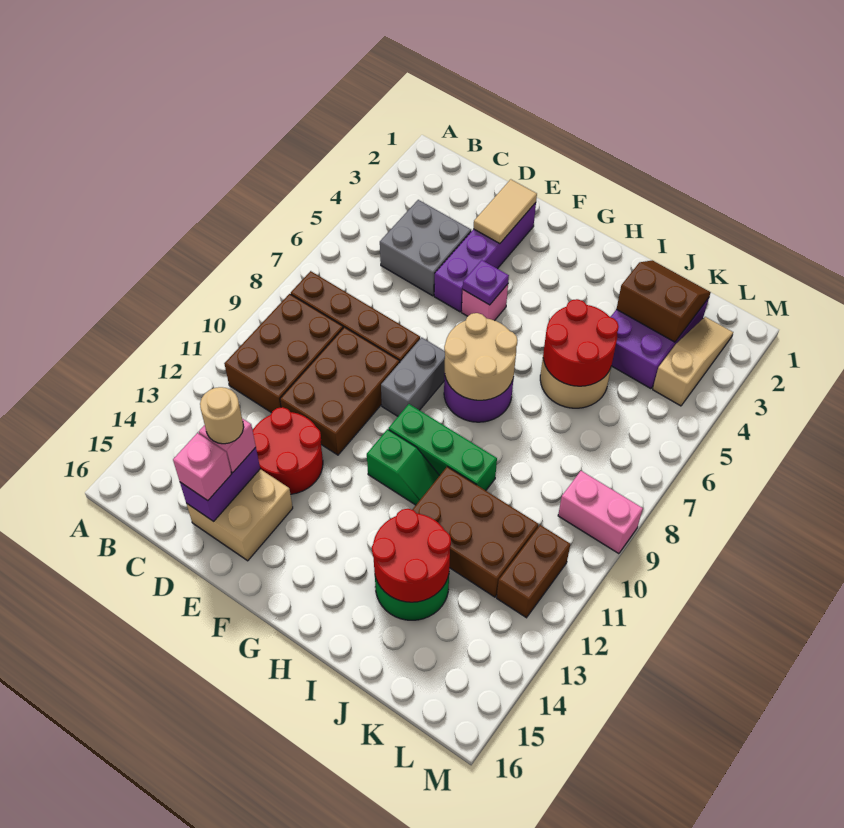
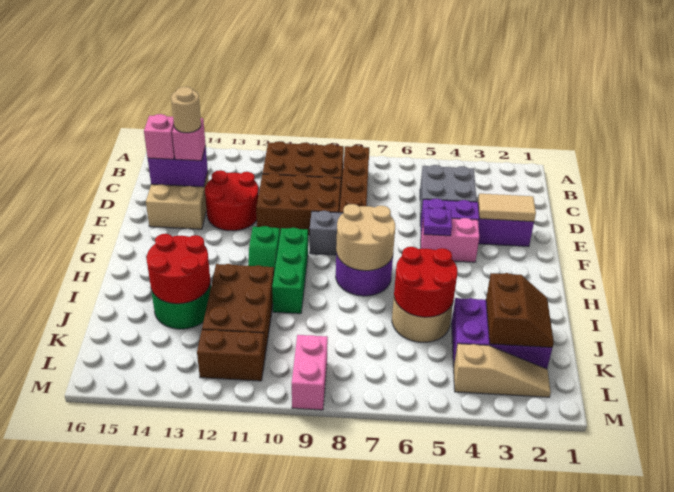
pink brick F5 level 1 -> pink brick F4:F5 level 1

